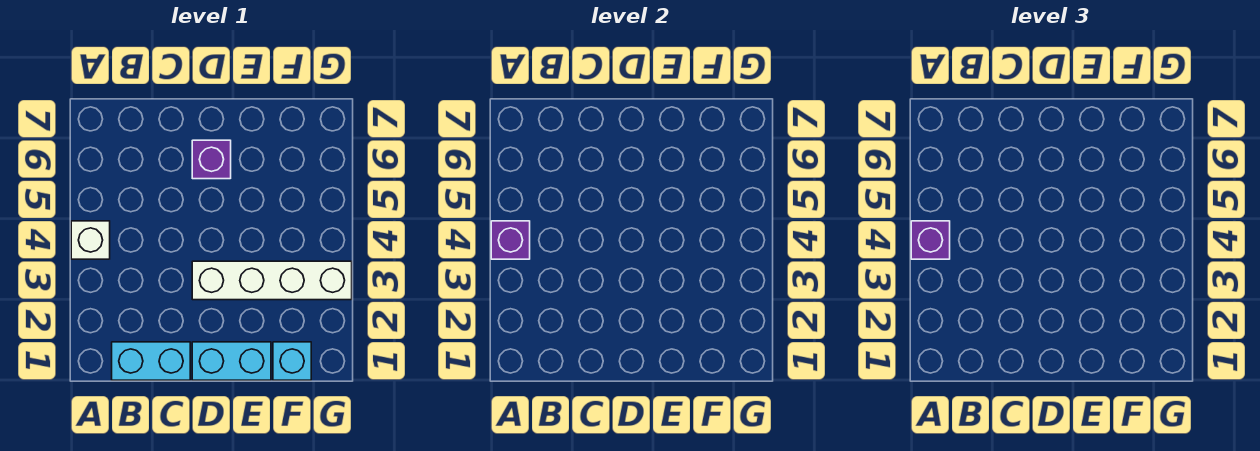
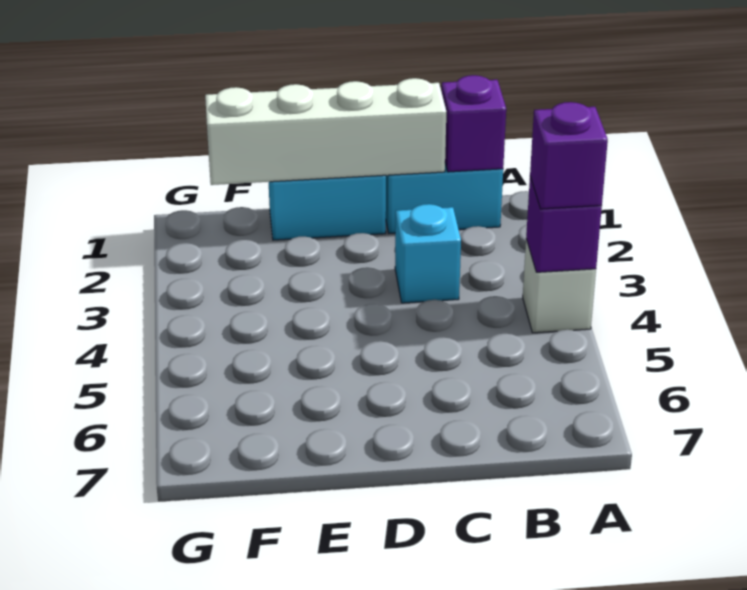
white brick D3:G3 level 1 -> white brick C1:F1 level 2
purple brick D6 level 1 -> purple brick B1 level 2
cyan brick F1 level 1 -> cyan brick C3 level 1

